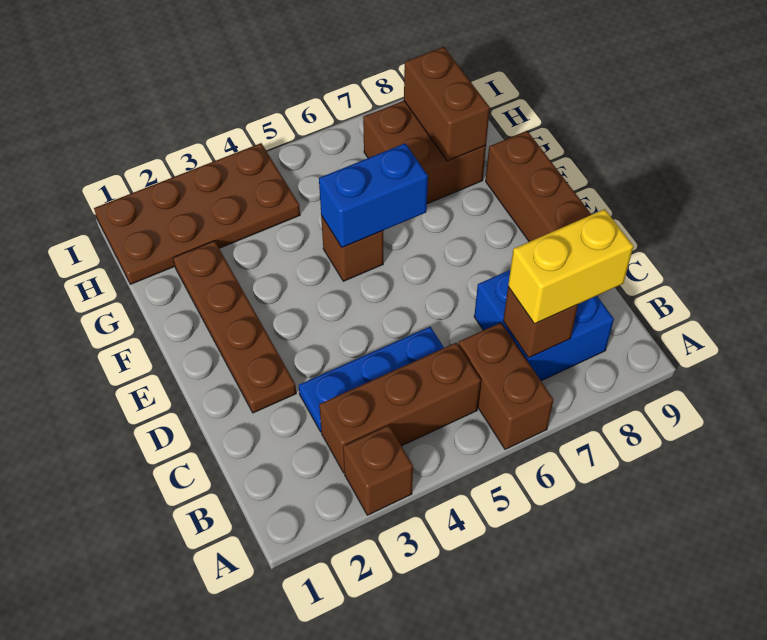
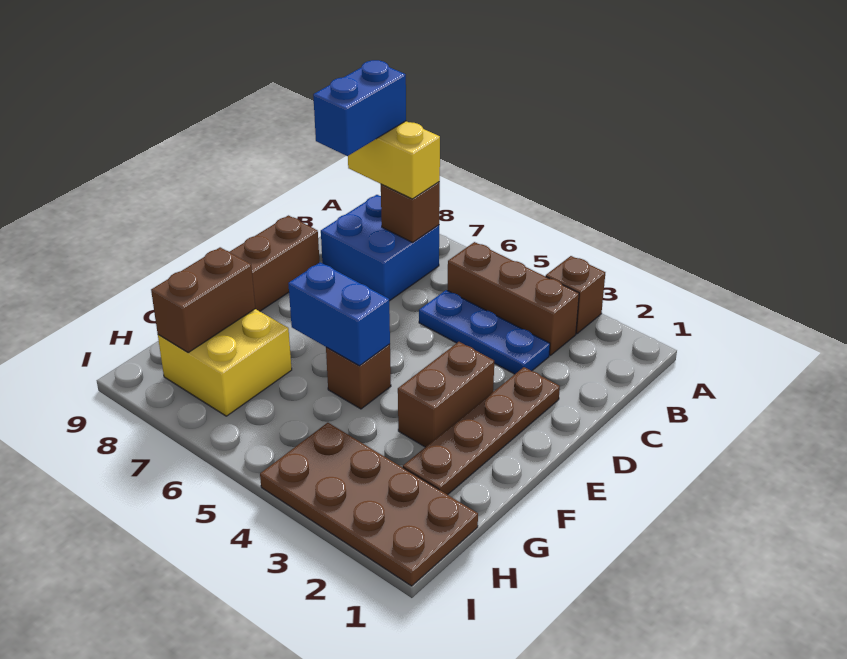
brown brick A6:B6 level 1 -> brown brick E3:F3 level 1
none -> blue brick B8:C8 level 4
brown brick G7:H8 level 1 -> yellow brick G7:H8 level 1

